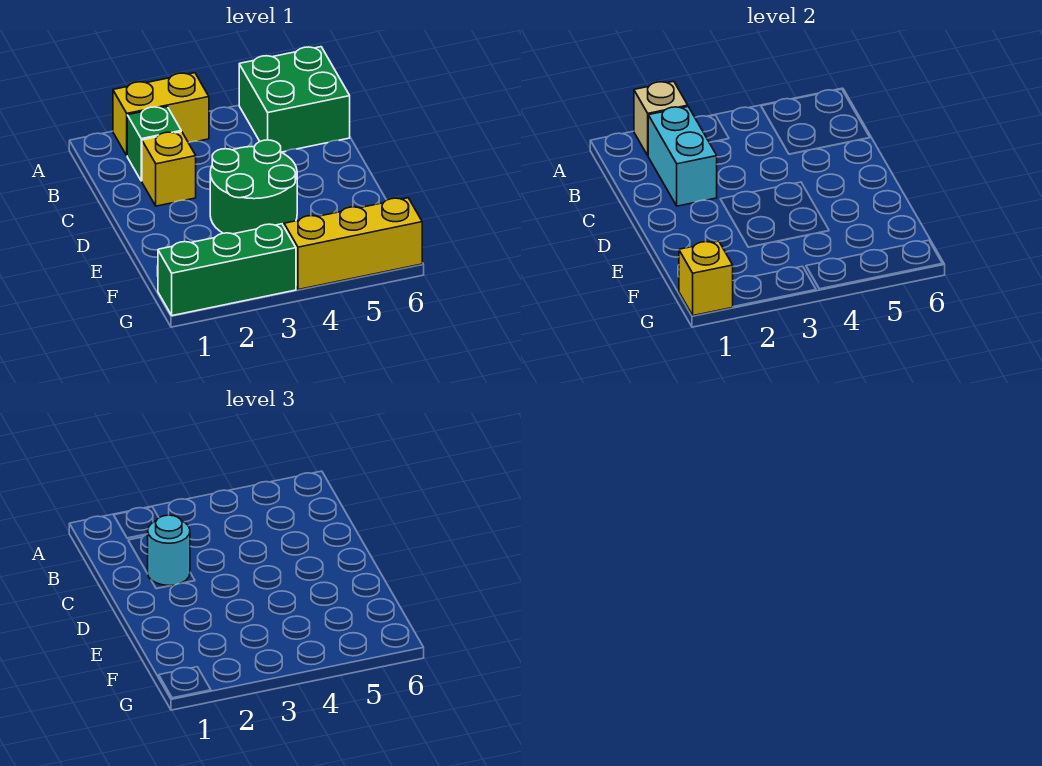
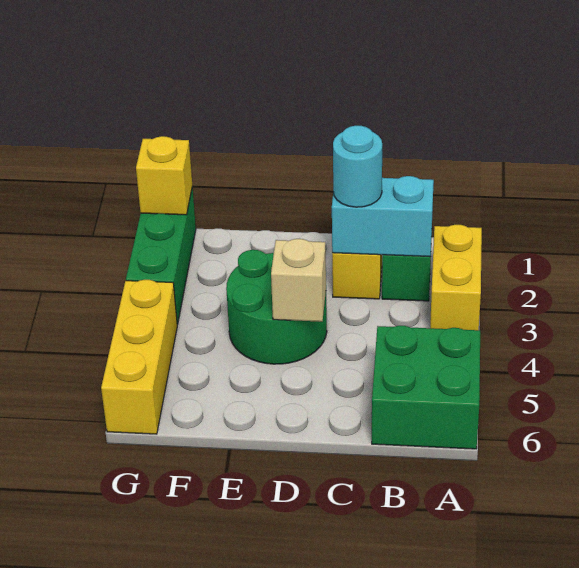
tan brick A2 level 2 -> tan brick D4 level 2

